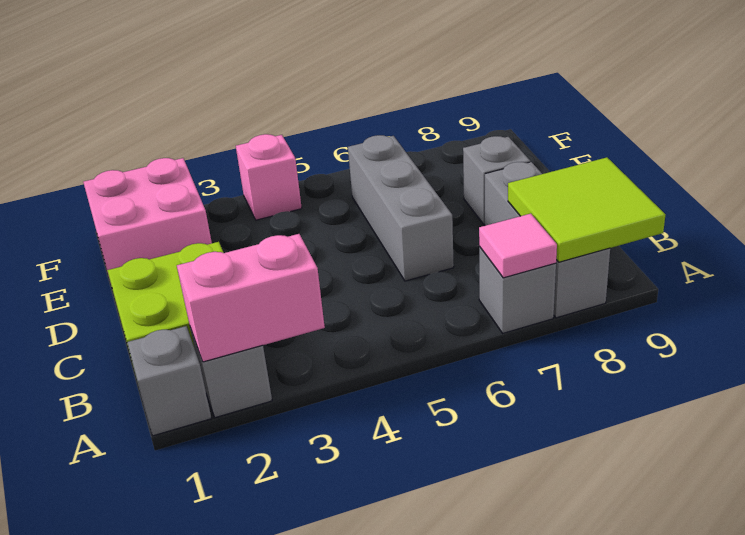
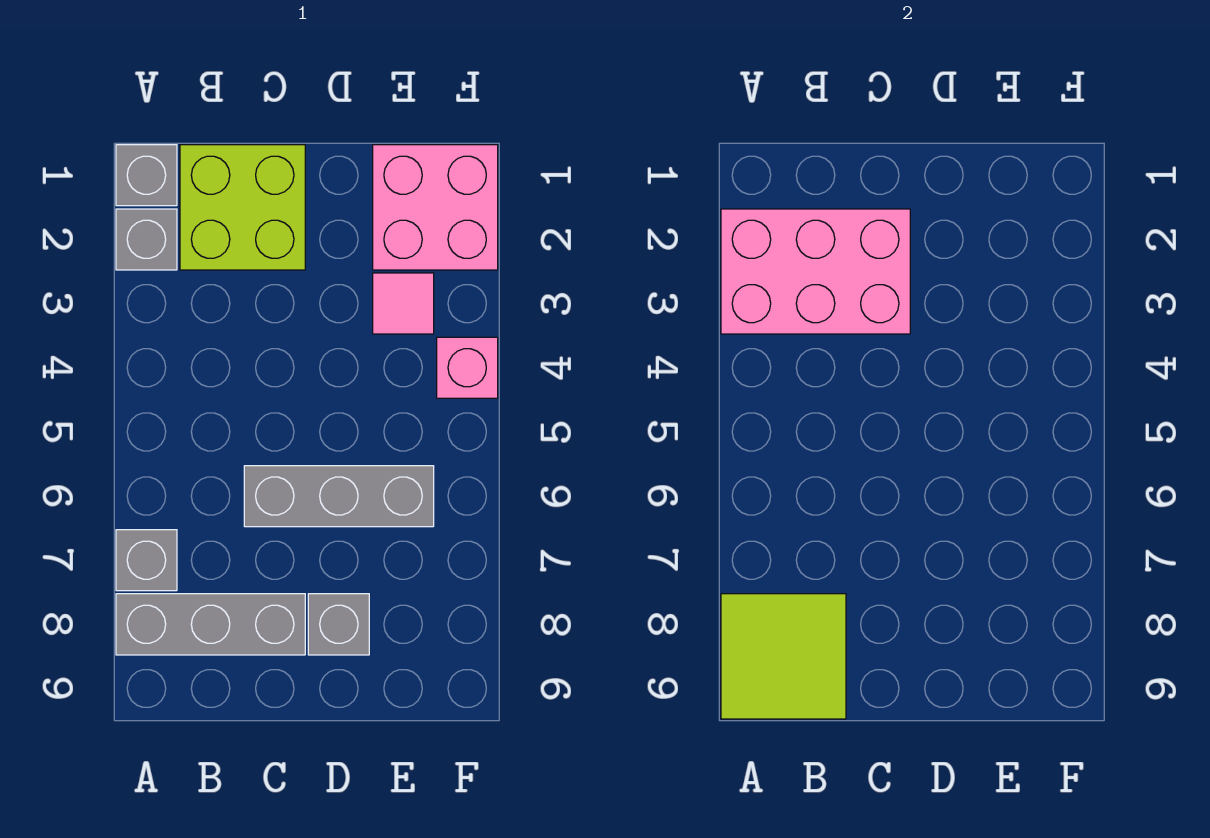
pink brick A2:A3 level 2 -> pink brick A2:C3 level 2
pink tile A7 level 2 -> pink tile E3 level 1

